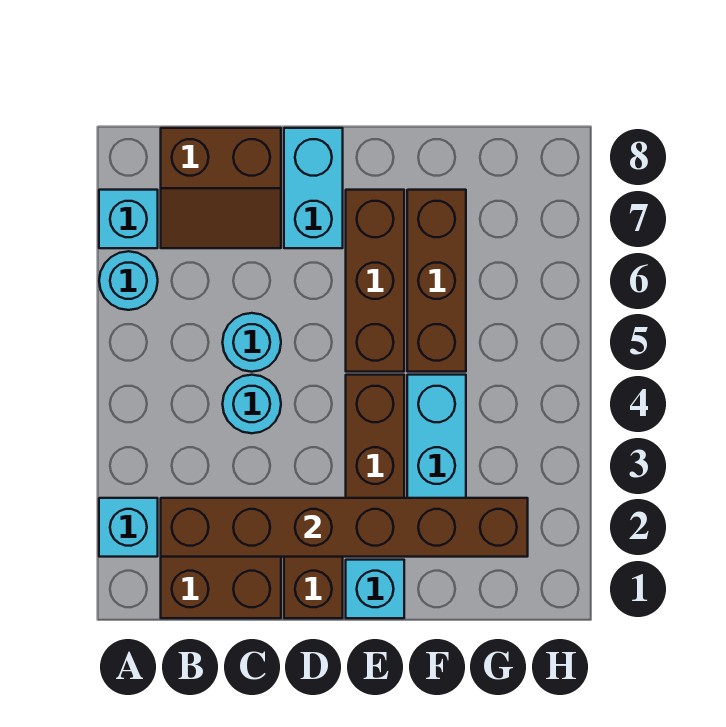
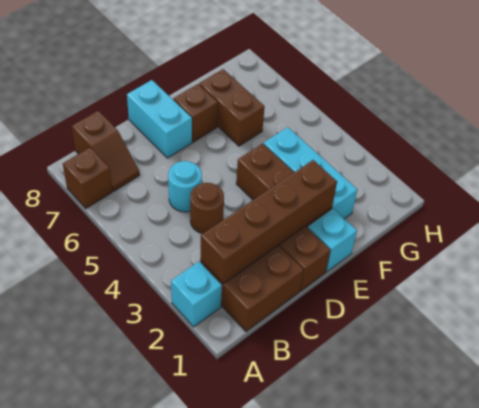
cyan round brick A6 level 1 -> none
cyan brick A7 level 1 -> brown brick A7 level 1
brown brick B2:G2 level 2 -> brown brick B2:E2 level 2
brown slope B7:C8 level 1 top 8 -> brown slope B7:B8 level 1 top 8
cyan round brick C4 level 1 -> brown round brick C4 level 1
brown brick E5:E7 level 1 -> brown brick E7 level 1
brown brick F5:F7 level 1 -> brown brick F6:F7 level 1

